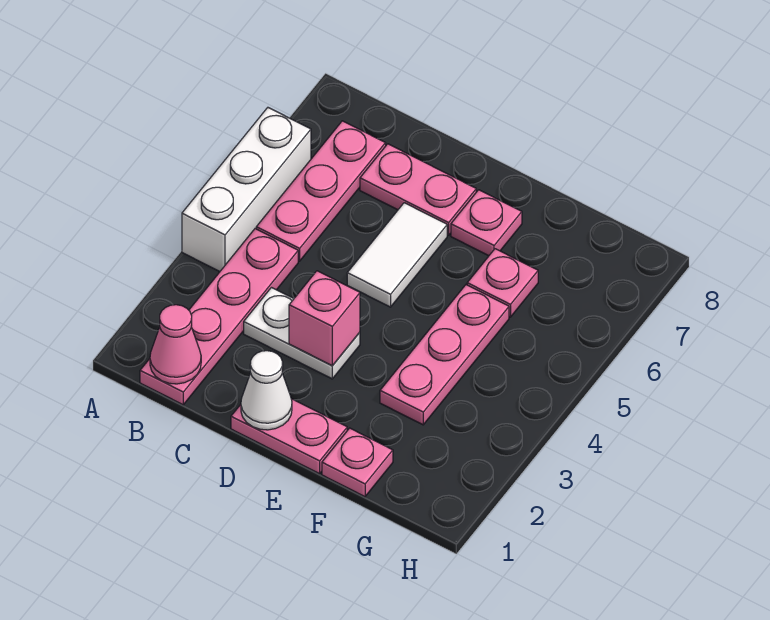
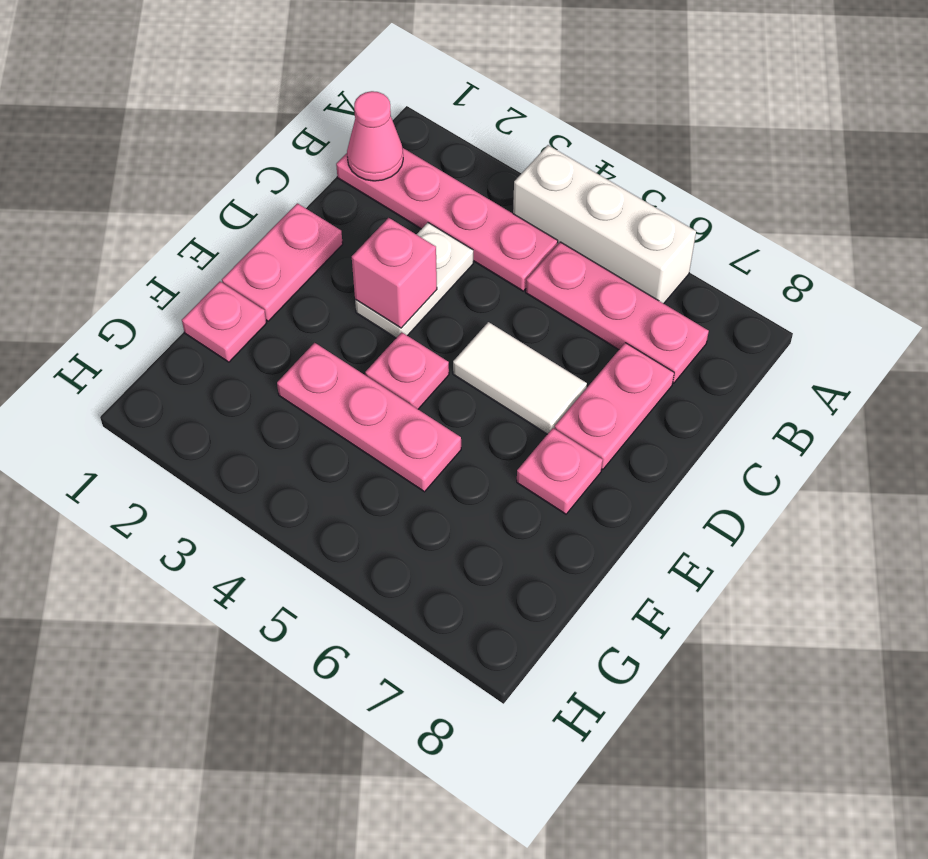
white cone D1 level 2 -> none
pink plate F6 level 1 -> pink plate E4 level 1

